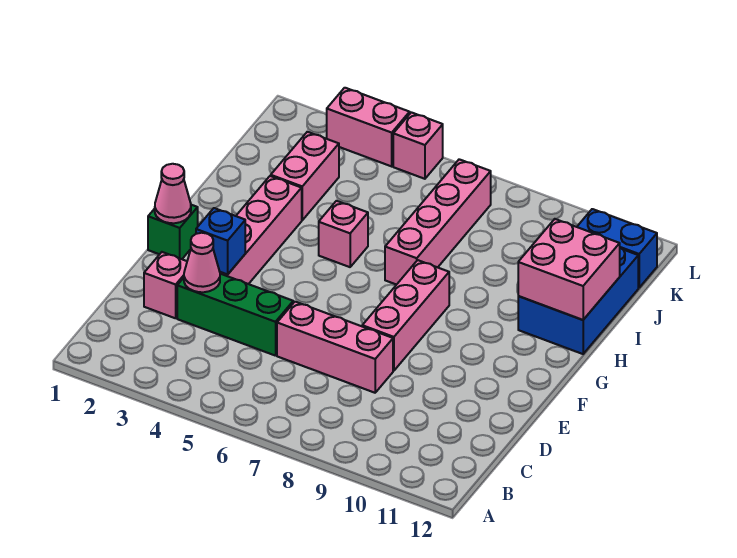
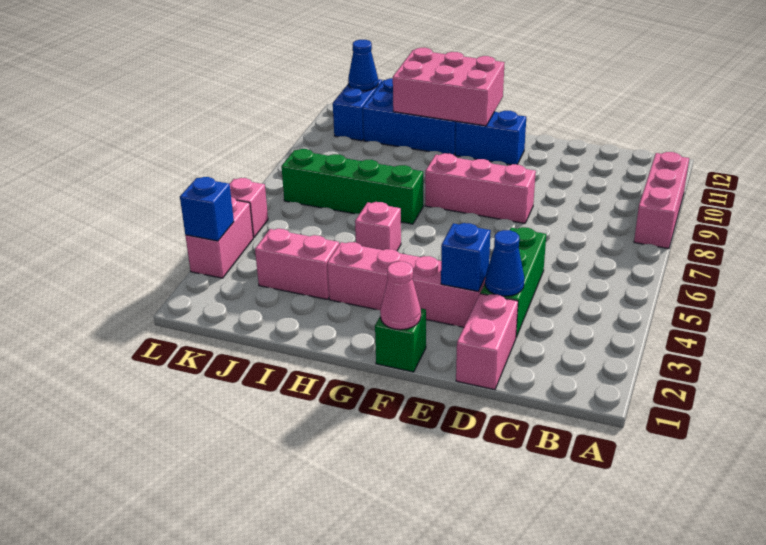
pink brick D2 level 1 -> pink brick D1:D2 level 1
pink cone D3 level 2 -> blue cone D3 level 2
pink brick D6:D8 level 1 -> pink brick A8:A10 level 1
none -> blue brick F11:G11 level 1
pink brick H7:K7 level 1 -> green brick H7:K7 level 1
pink brick H11:I12 level 2 -> pink brick G11:I12 level 2
none -> blue cone K12 level 2
none -> blue brick L3 level 2

